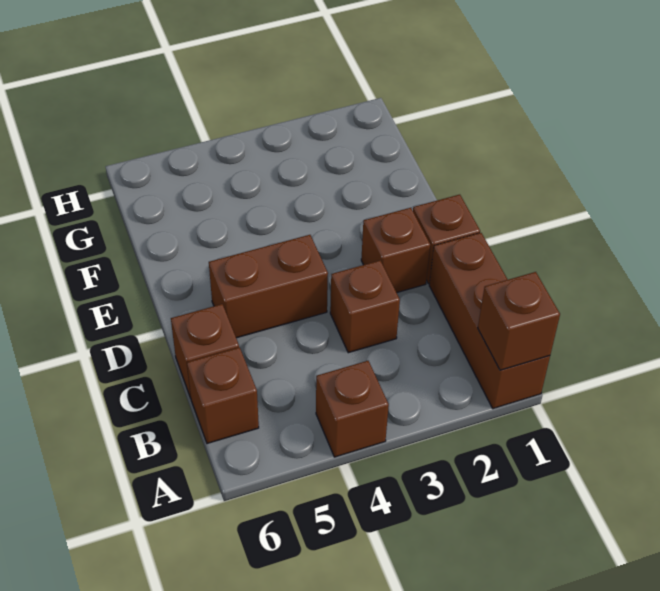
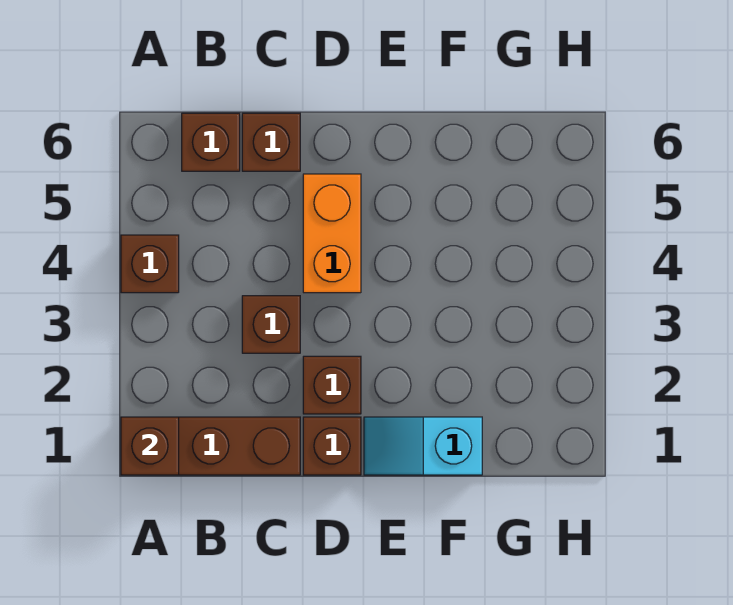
brown brick D4:D5 level 1 -> orange brick D4:D5 level 1
none -> cyan slope E1:F1 level 1 top F

